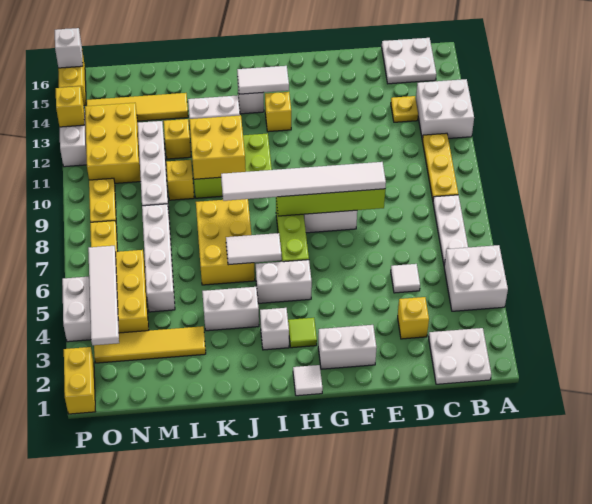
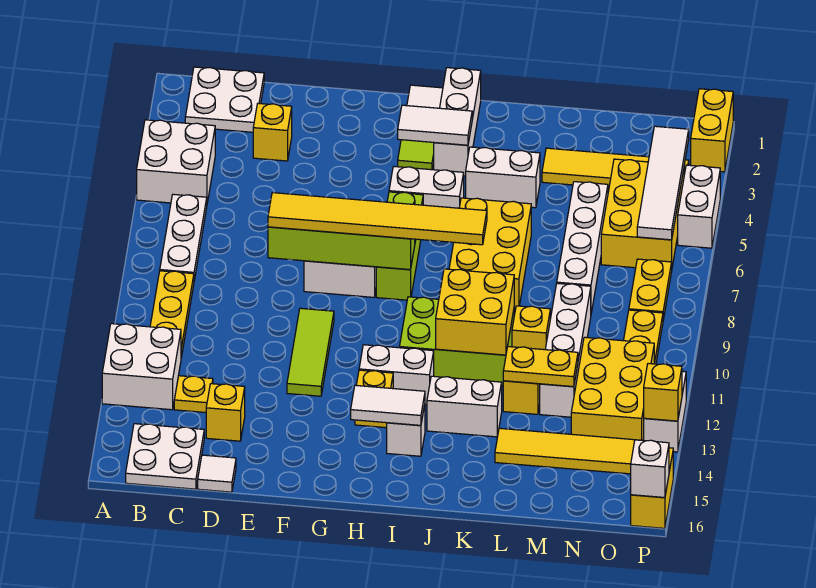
white tile D5 level 1 -> white tile D16 level 1
none -> yellow brick D14 level 1
white tile E8:J8 level 3 -> yellow tile E8:J8 level 3
white brick F2:G2 level 1 -> white brick H12:I12 level 1
none -> lime tile F10:F12 level 1
white brick I3 level 1 -> white brick I1:I3 level 1
white tile I6:J6 level 2 -> white tile H3:I3 level 2
none -> yellow plate L12:M12 level 2

